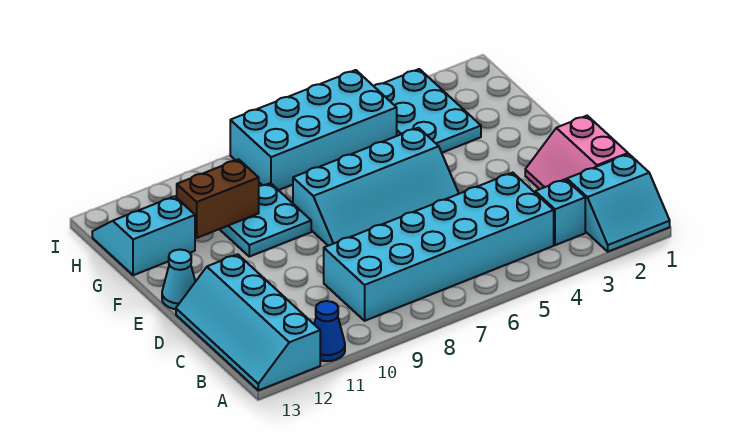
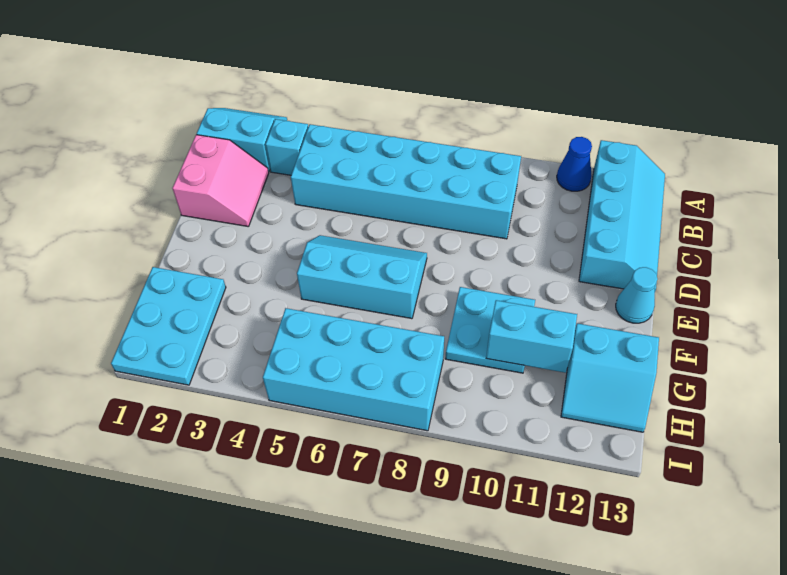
cyan slope E5:F8 level 1 top F -> cyan slope E5:F7 level 1 top F
cyan plate G3:I4 level 1 -> cyan plate G1:I2 level 1
brown brick G10:G11 level 2 -> cyan brick G10:G11 level 2

